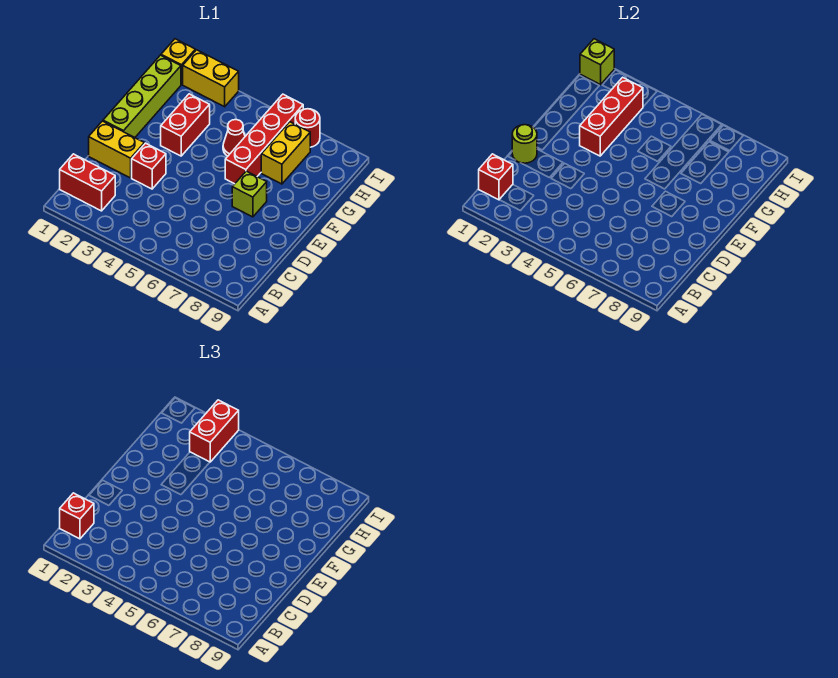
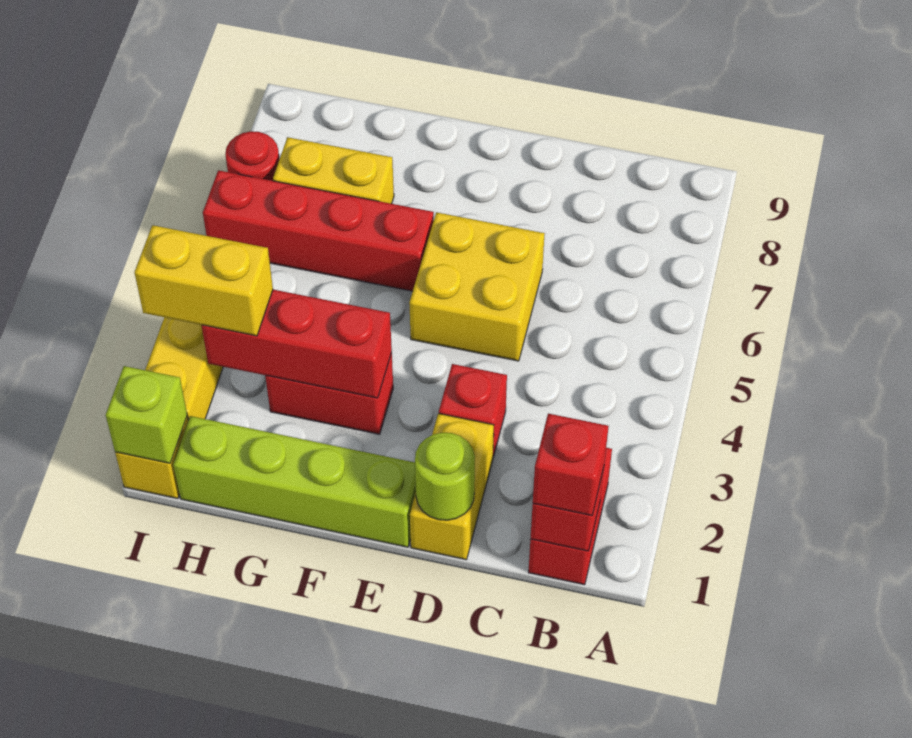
none -> yellow brick D5:E6 level 1
lime brick E7 level 1 -> none
red cone G5 level 1 -> none
red brick H3:I3 level 3 -> yellow brick H3:I3 level 3

